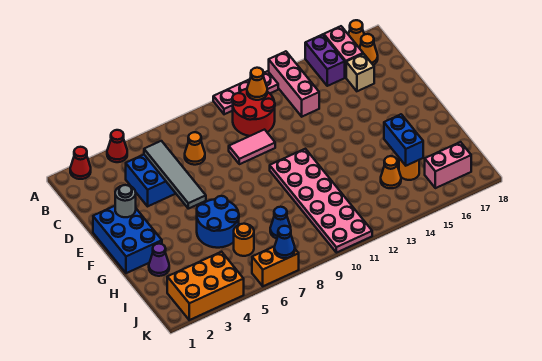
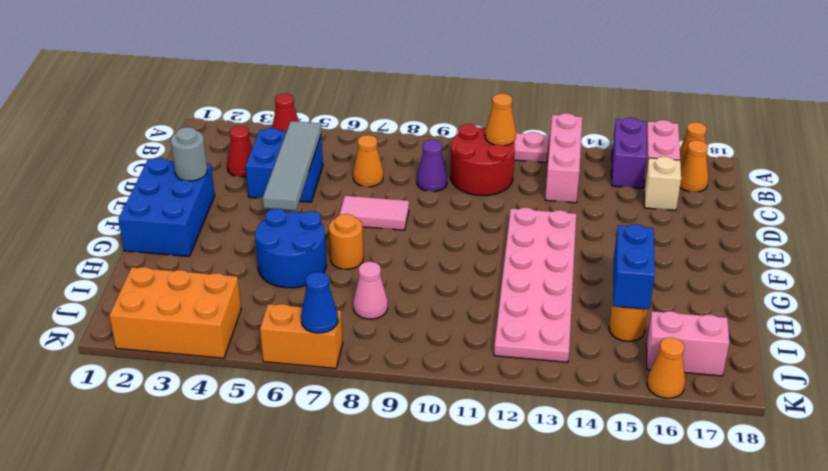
red cone A2 level 1 -> red cone C3 level 1
pink tile D9:D10 level 1 -> pink tile E7:E8 level 1
pink plate F10:K11 level 1 -> pink plate E12:J13 level 1
purple cone H2 level 1 -> purple cone C9 level 1
orange round brick I6 level 1 -> orange round brick G7 level 1
blue cone I8 level 1 -> pink cone I8 level 1
orange cone I14 level 1 -> orange cone K16 level 1

